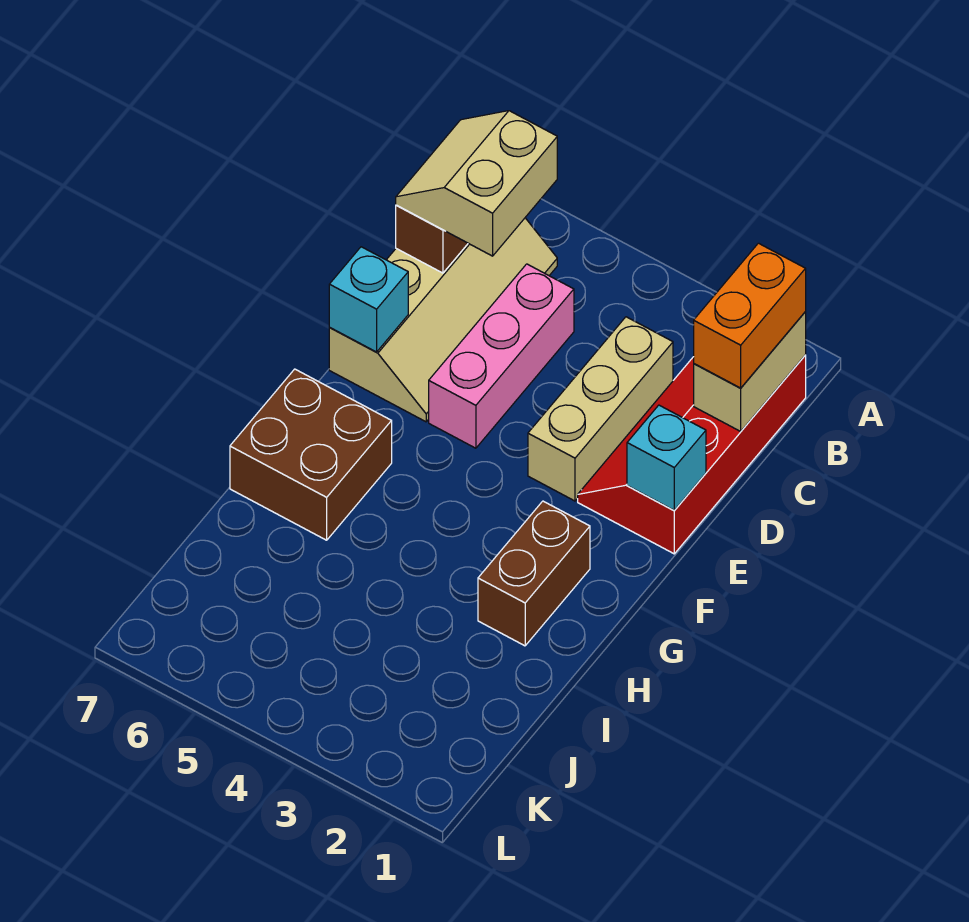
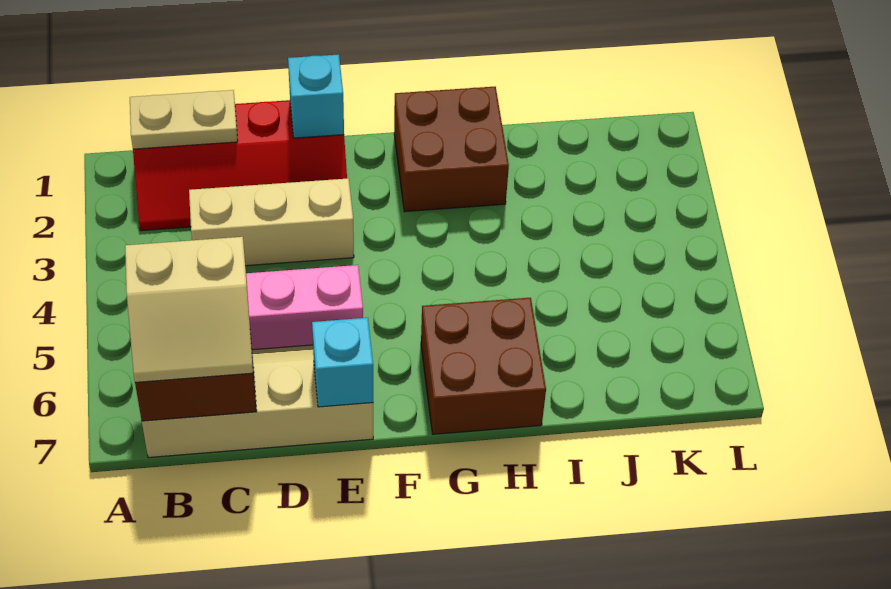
tan brick B1:C1 level 2 -> tan plate B1:C1 level 2
orange brick B1:C1 level 3 -> none
brown brick G2:H2 level 1 -> brown brick G1:H2 level 1

